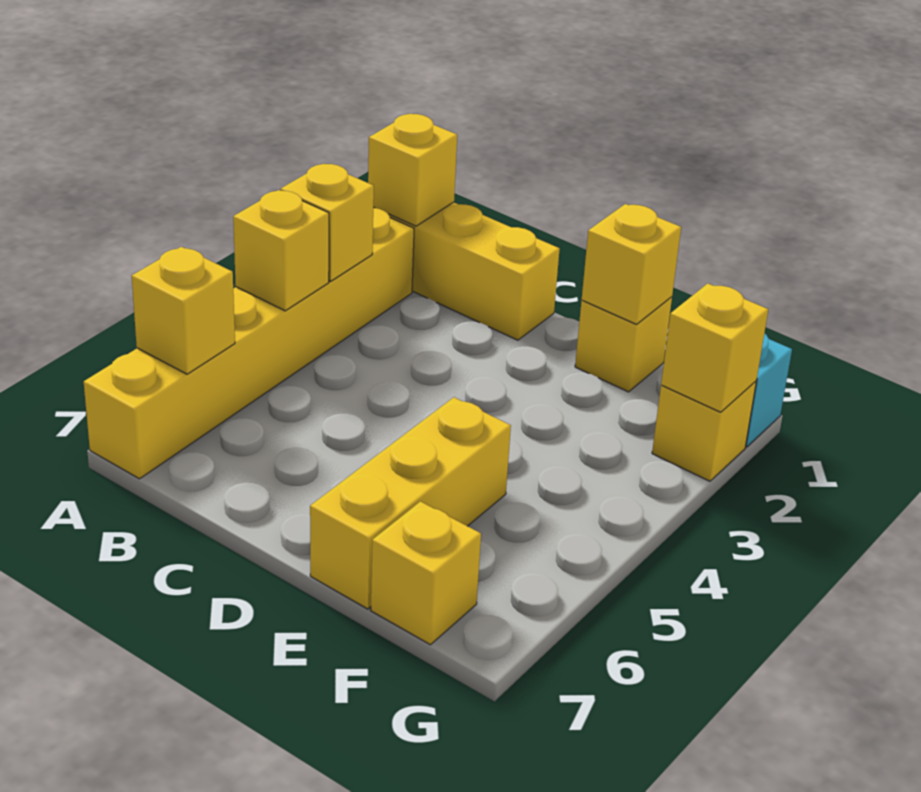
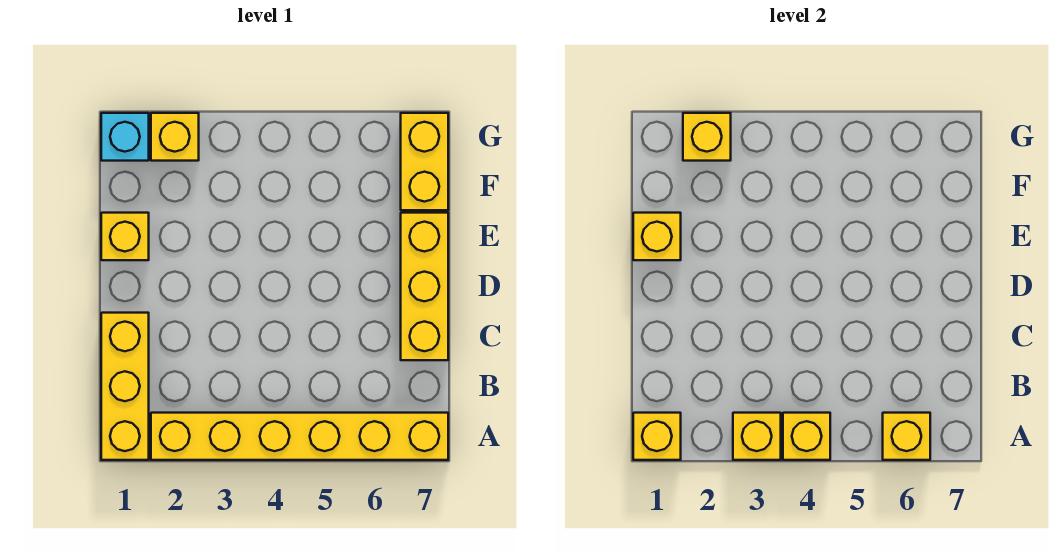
yellow brick E5:E7 level 1 -> yellow brick C7:E7 level 1
yellow brick F7 level 1 -> yellow brick F7:G7 level 1

